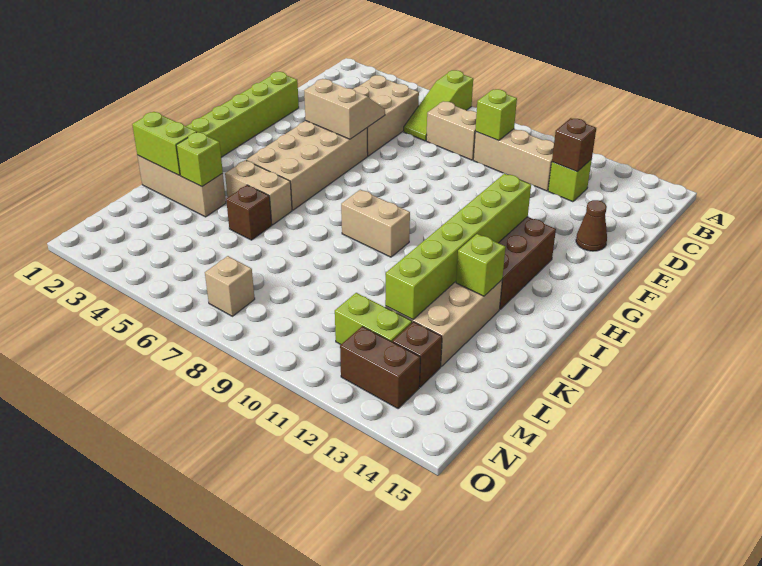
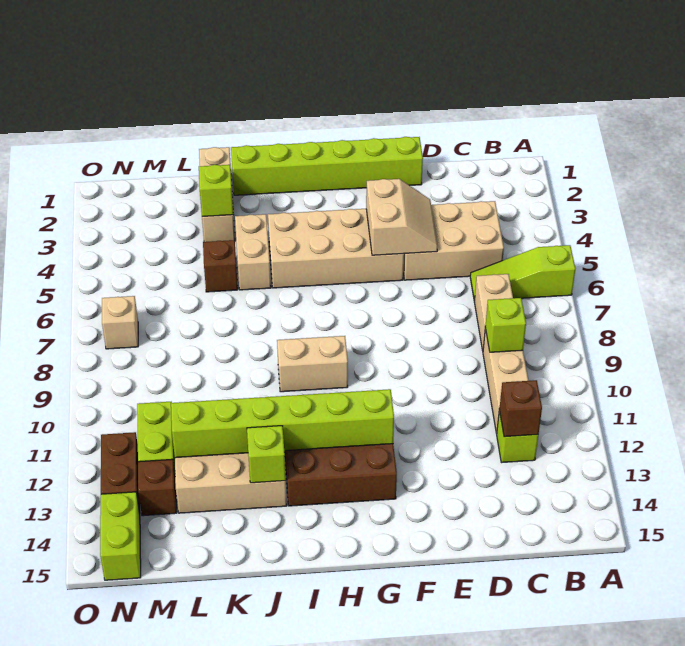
brown cone E14 level 1 -> none
tan brick I8:I9 level 1 -> tan brick H9:I9 level 1
lime brick K1:K2 level 2 -> lime brick N14:N15 level 1

